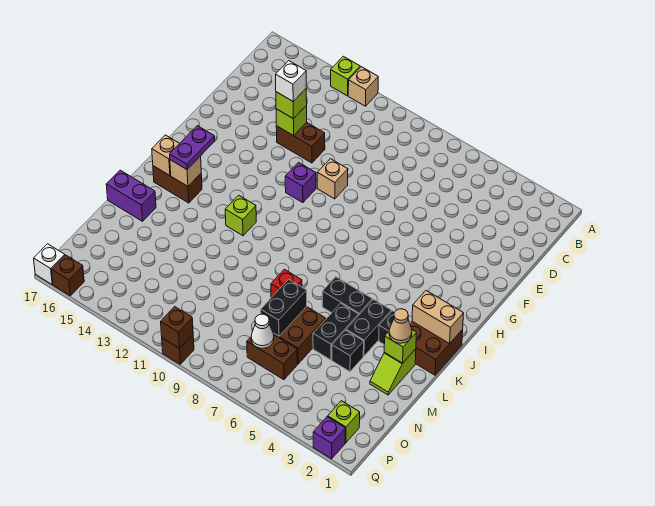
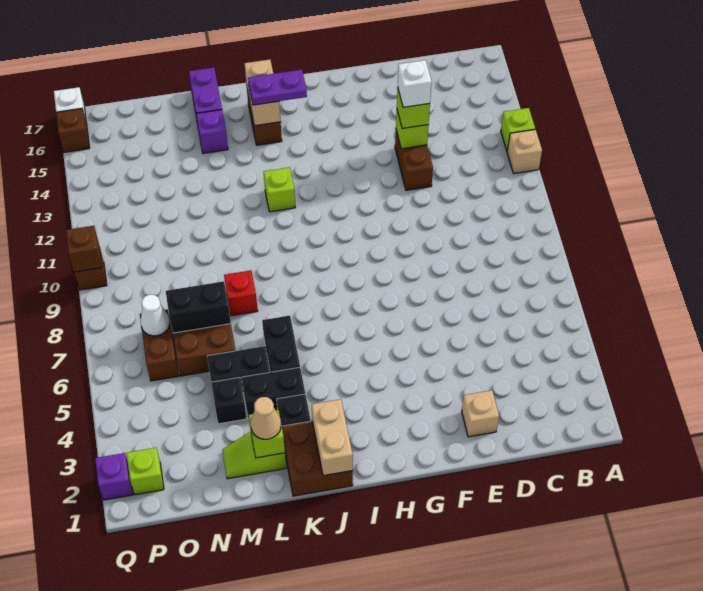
tan brick F10 level 1 -> tan brick E2 level 1
purple brick G11 level 1 -> purple brick L15 level 1

